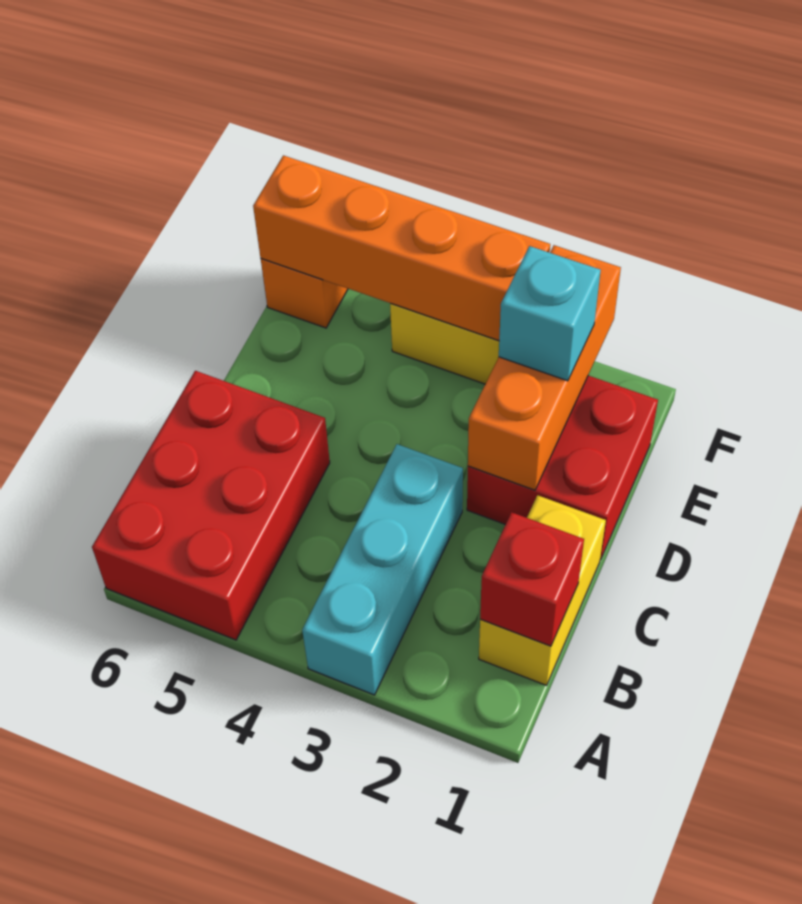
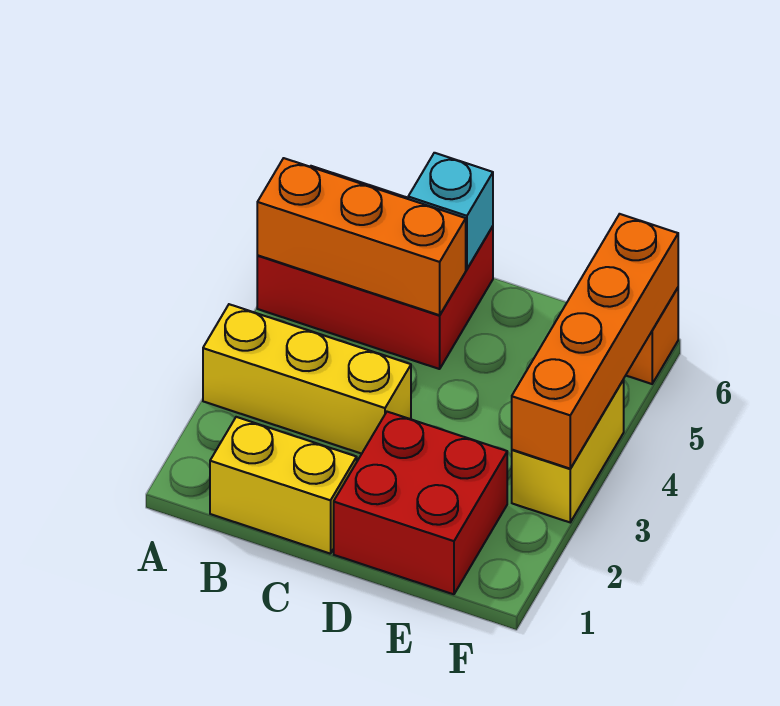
cyan brick A3:C3 level 1 -> yellow brick A3:C3 level 1
red brick B1 level 2 -> none
orange brick D2:F2 level 2 -> orange brick A5:C5 level 2
cyan brick E2 level 3 -> cyan brick C6 level 2

